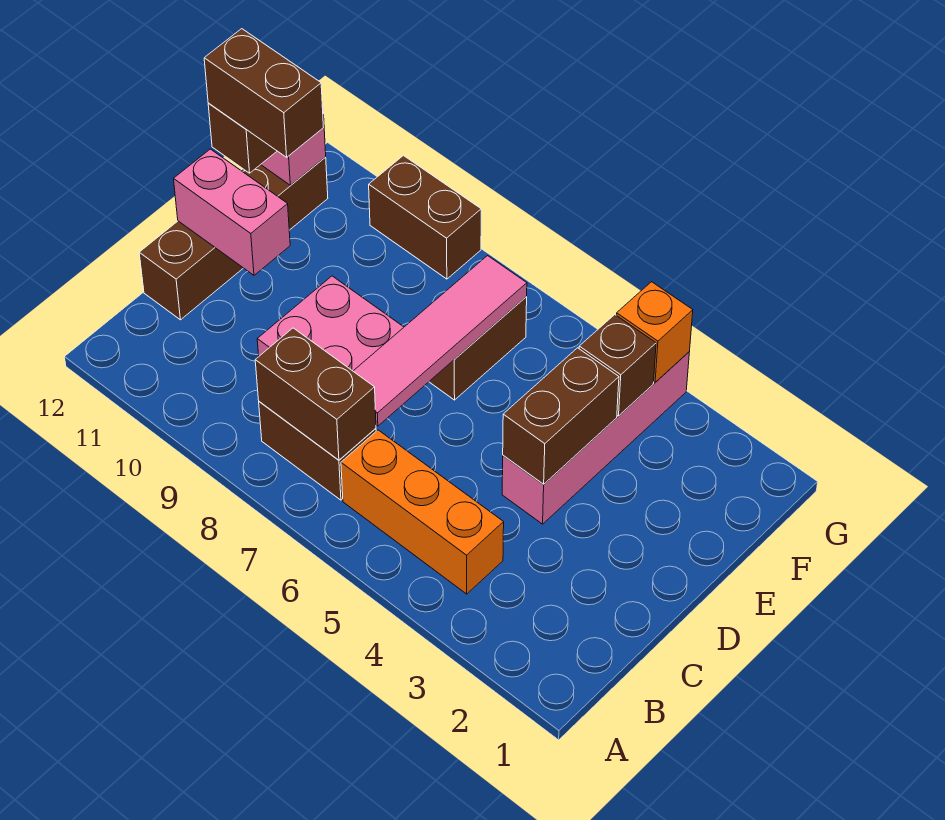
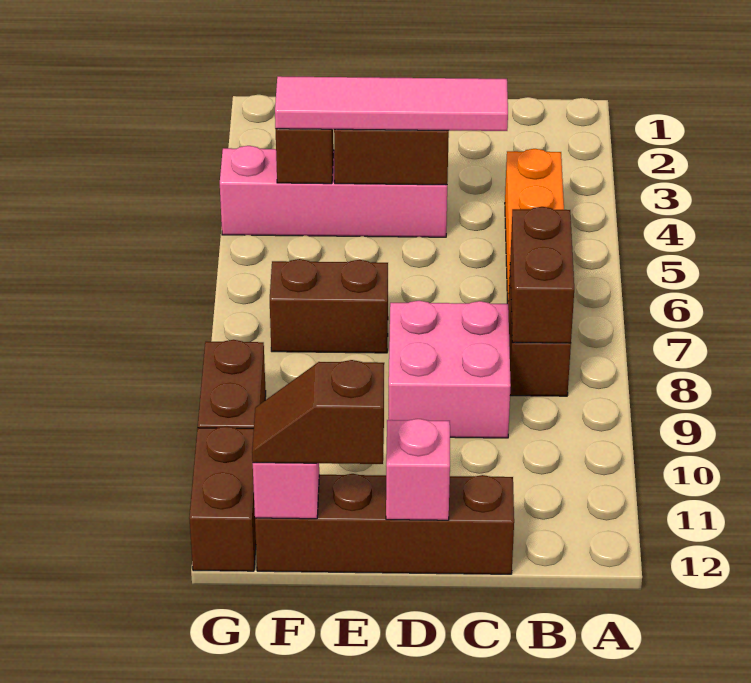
pink tile C7:F7 level 2 -> pink tile C4:F4 level 3
pink brick D11:D12 level 2 -> pink brick D12 level 2
brown brick E11:E12 level 4 -> brown brick G11:G12 level 1
orange brick G4 level 2 -> none

